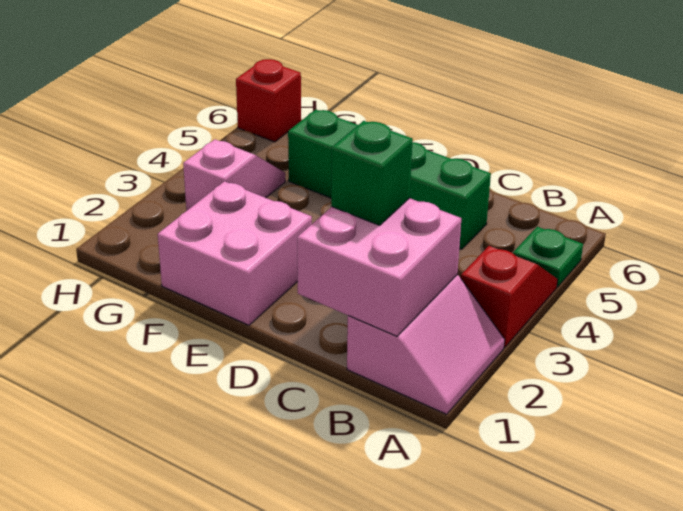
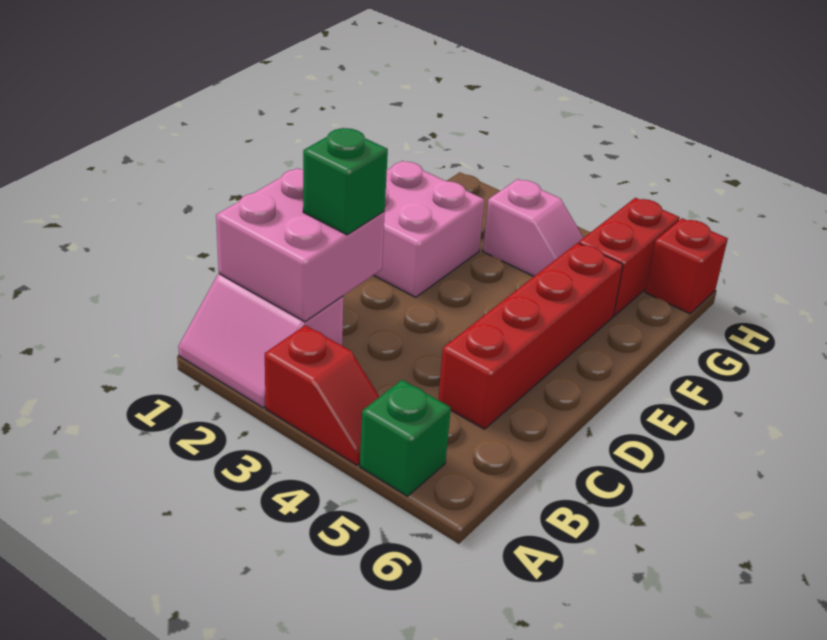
green plate A5 level 1 -> green brick A5 level 1
green brick C5:F5 level 1 -> red brick C5:F5 level 1
none -> red brick G5:H5 level 1

